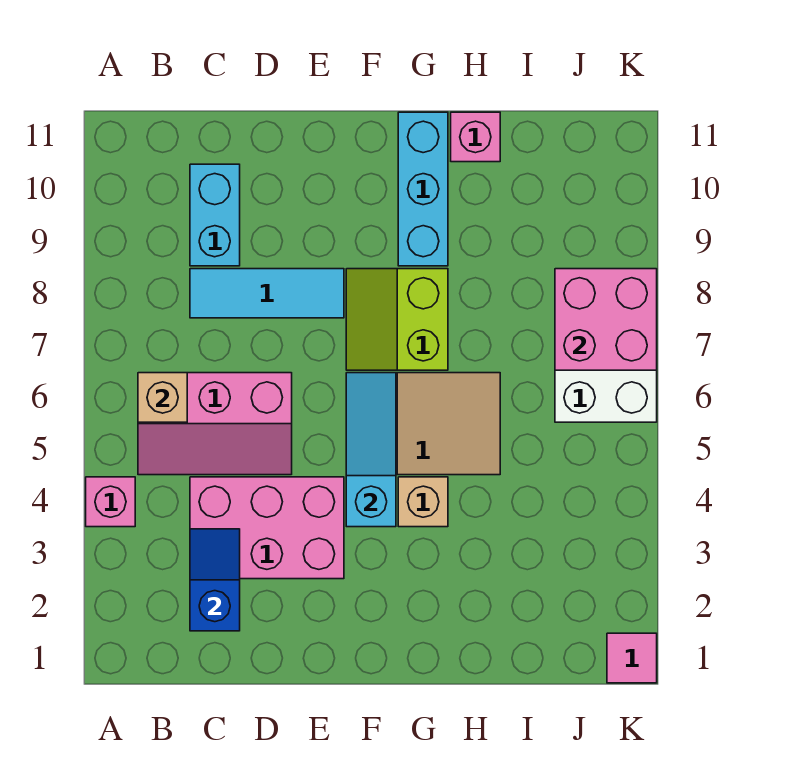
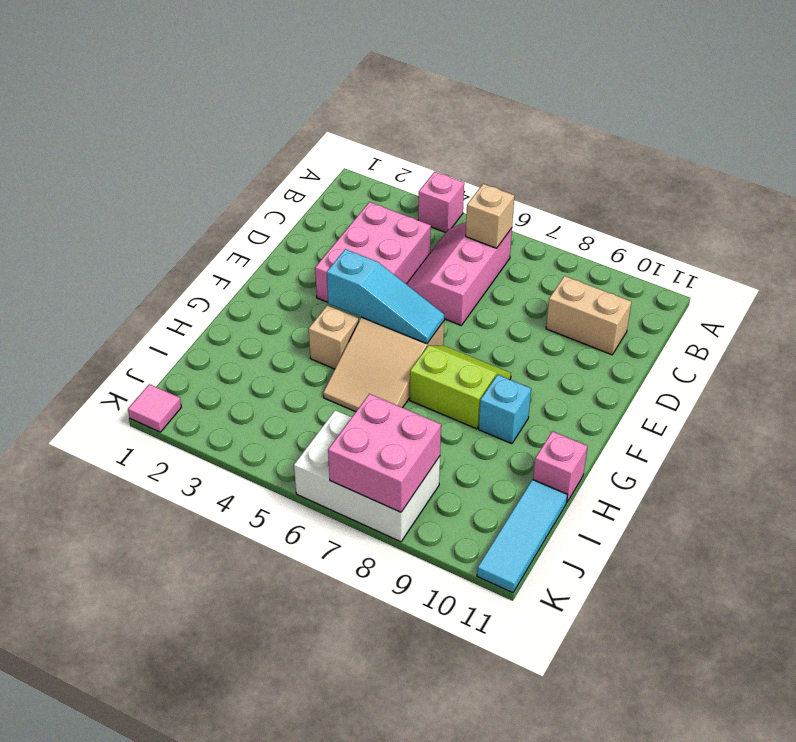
blue slope C2:C3 level 2 top 2 -> none
cyan tile C8:E8 level 1 -> cyan tile I11:K11 level 1
cyan brick C9:C10 level 1 -> tan brick C9:C10 level 1
cyan brick G9:G11 level 1 -> cyan brick G9 level 1

